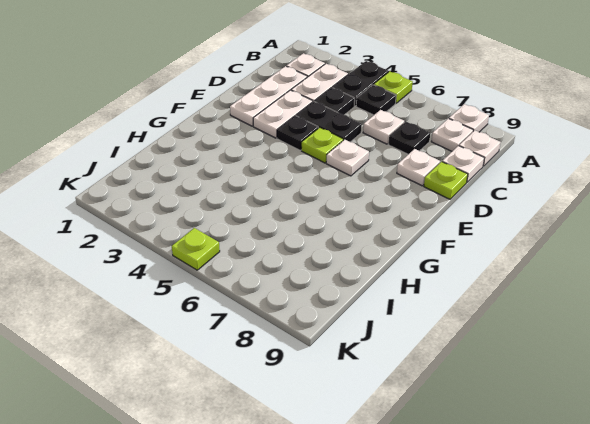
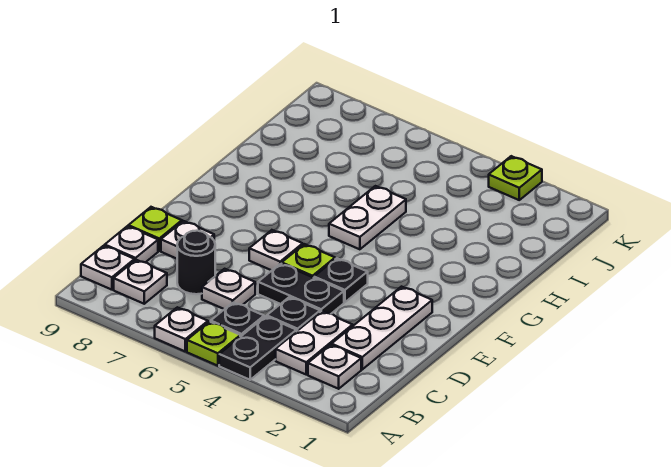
white plate A8 level 1 -> white plate A6 level 1
black plate C7 level 1 -> black round brick C7 level 1
white plate D3:E3 level 1 -> white plate G5:H5 level 1
lime plate K5 level 1 -> lime plate K3 level 1

